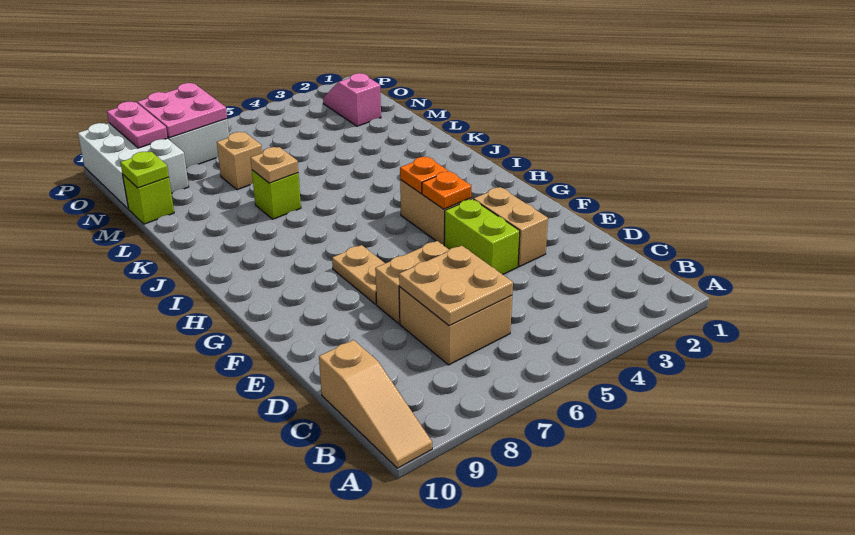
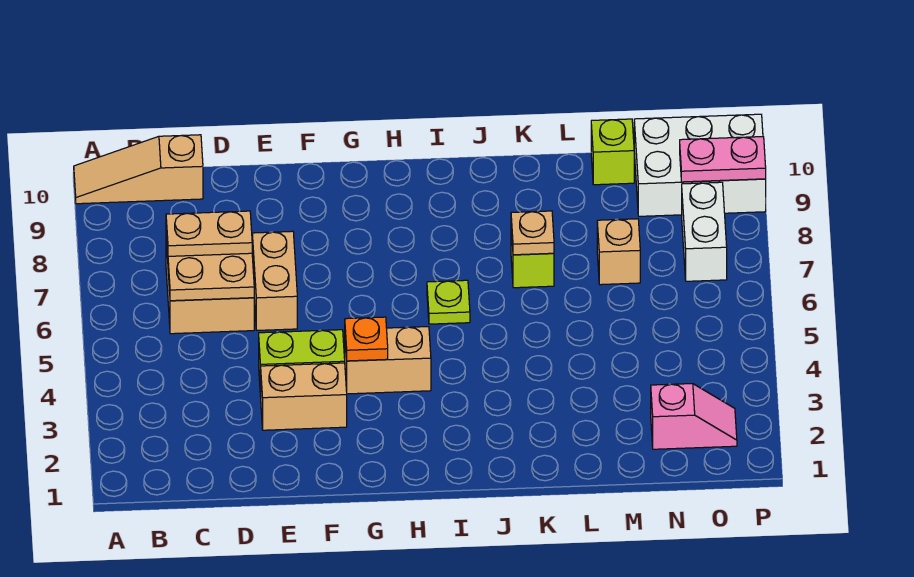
tan plate F7:G7 level 1 -> tan plate C7:D7 level 3
orange plate H4 level 2 -> none
lime plate M10 level 2 -> lime plate I6 level 1
pink plate O7:P8 level 2 -> none

